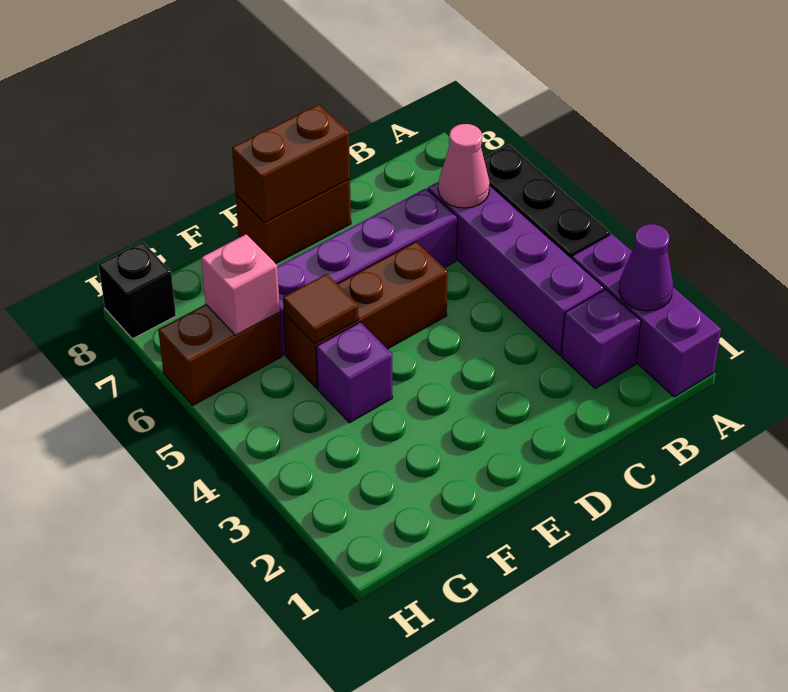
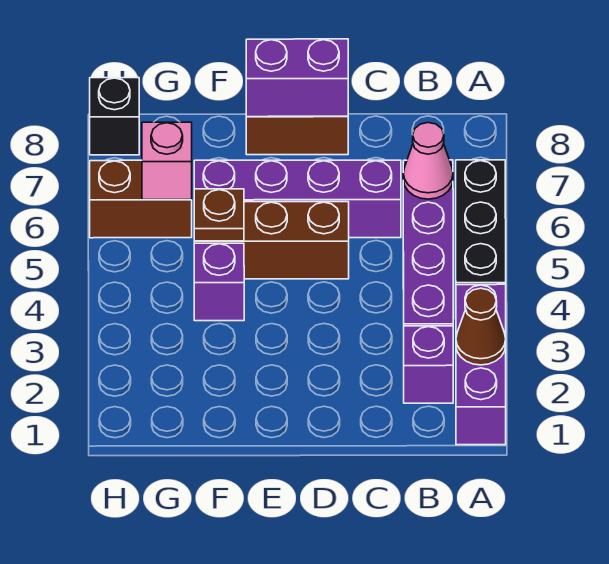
purple cone A2 level 2 -> brown cone A2 level 2
brown brick D8:E8 level 2 -> purple brick D8:E8 level 2
brown tile F5 level 2 -> brown plate F5 level 2

